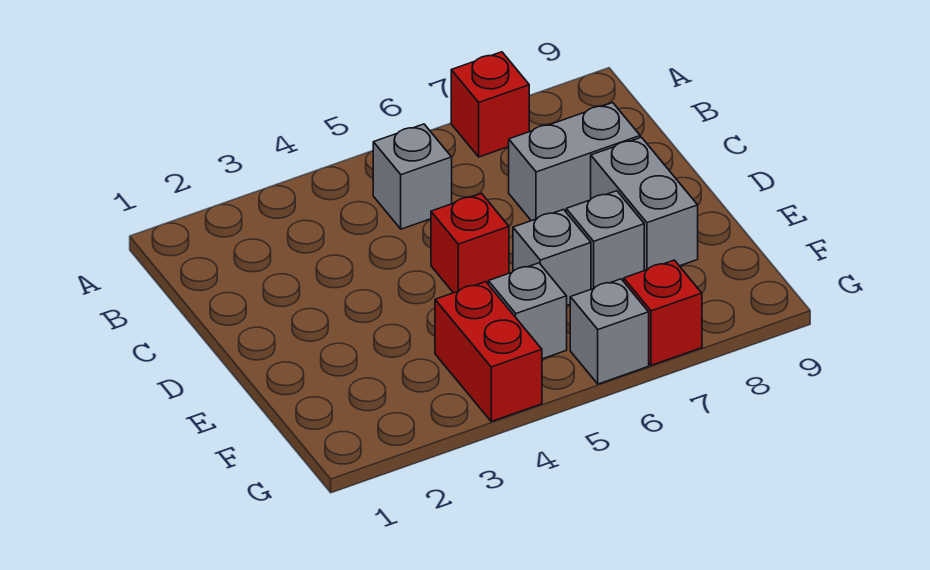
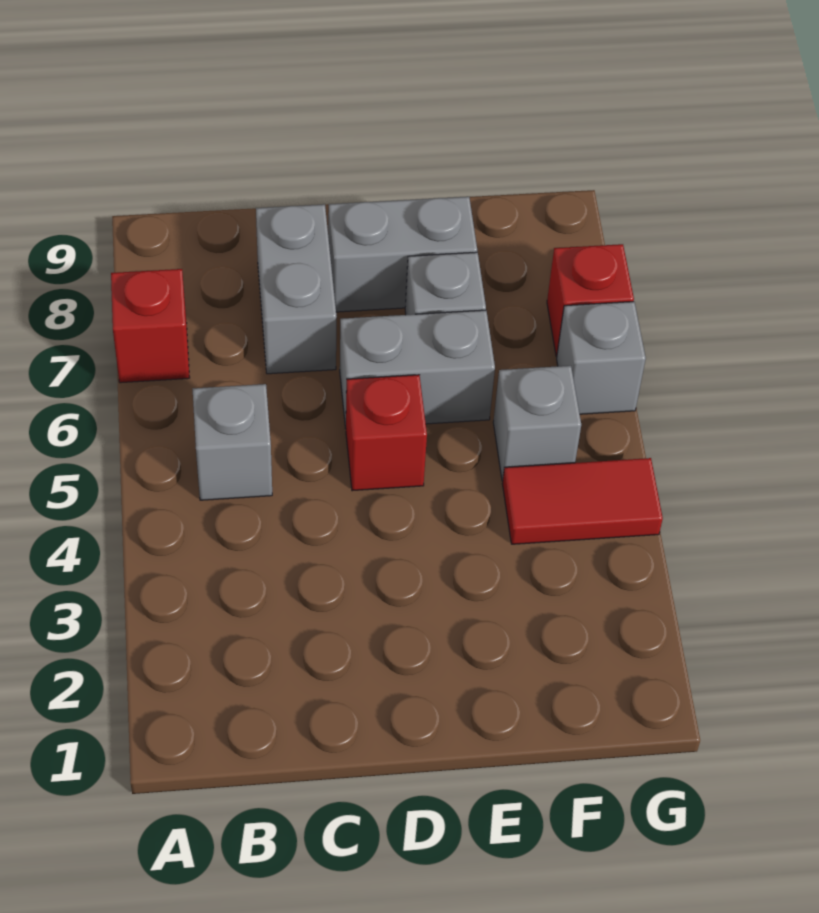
grey brick E6 level 1 -> grey brick D6:E6 level 1
red brick F4:G4 level 1 -> red tile F4:G4 level 1

